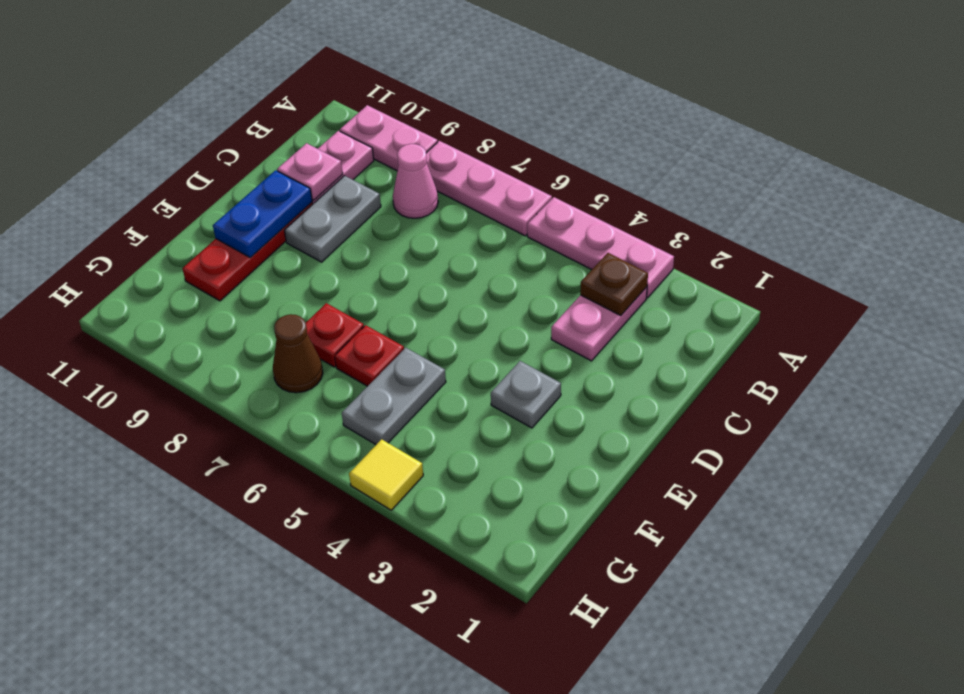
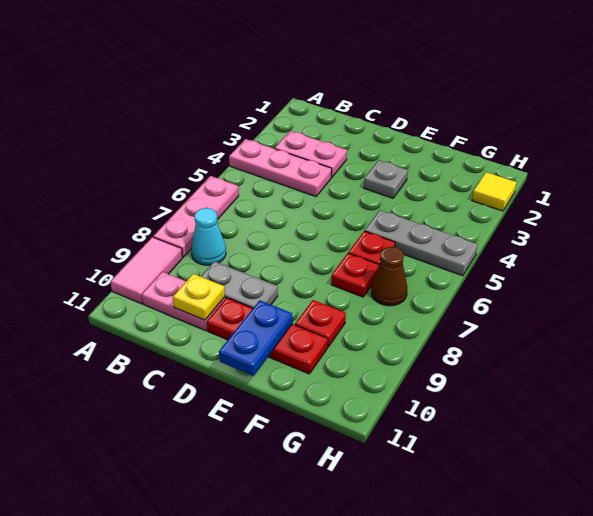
pink plate A3:A5 level 1 -> pink plate A4:C4 level 1
pink plate A9:A10 level 1 -> pink tile A9:A10 level 1
brown plate B3 level 2 -> none
pink cone B8 level 1 -> cyan cone B8 level 1
pink plate C10 level 2 -> yellow plate C10 level 2
blue plate D10:E10 level 2 -> blue plate E10:E11 level 2
grey plate F5:G5 level 1 -> grey plate F5:H5 level 1
none -> red plate F9 level 1
yellow tile H4 level 1 -> yellow tile H2 level 1

